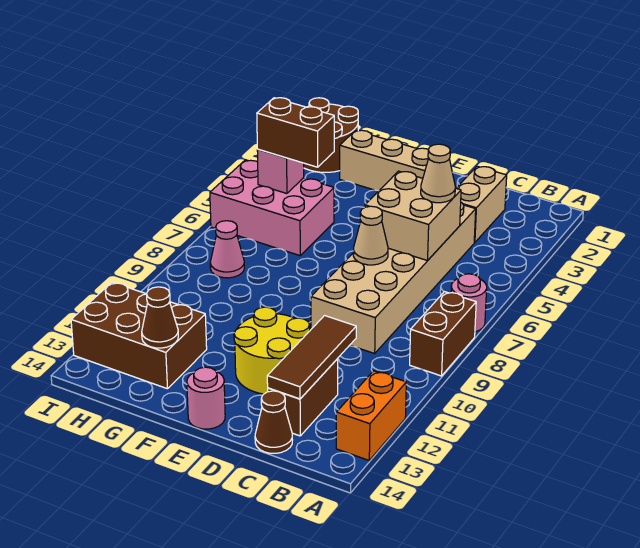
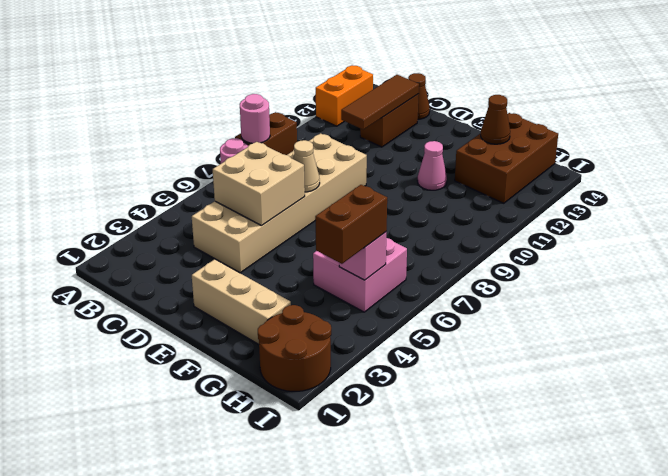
tan brick C2:C3 level 1 -> none
tan cone C5 level 3 -> none
yellow round brick D11:E12 level 1 -> none
pink round brick E14 level 1 -> pink round brick A8 level 2
pink brick G5:I6 level 1 -> pink brick G5:H6 level 1
brown brick G5:H5 level 3 -> brown brick H4:H5 level 3
brown brick G12:I13 level 1 -> brown brick G12:H14 level 1
pink cone H8 level 1 -> pink cone F11 level 1

